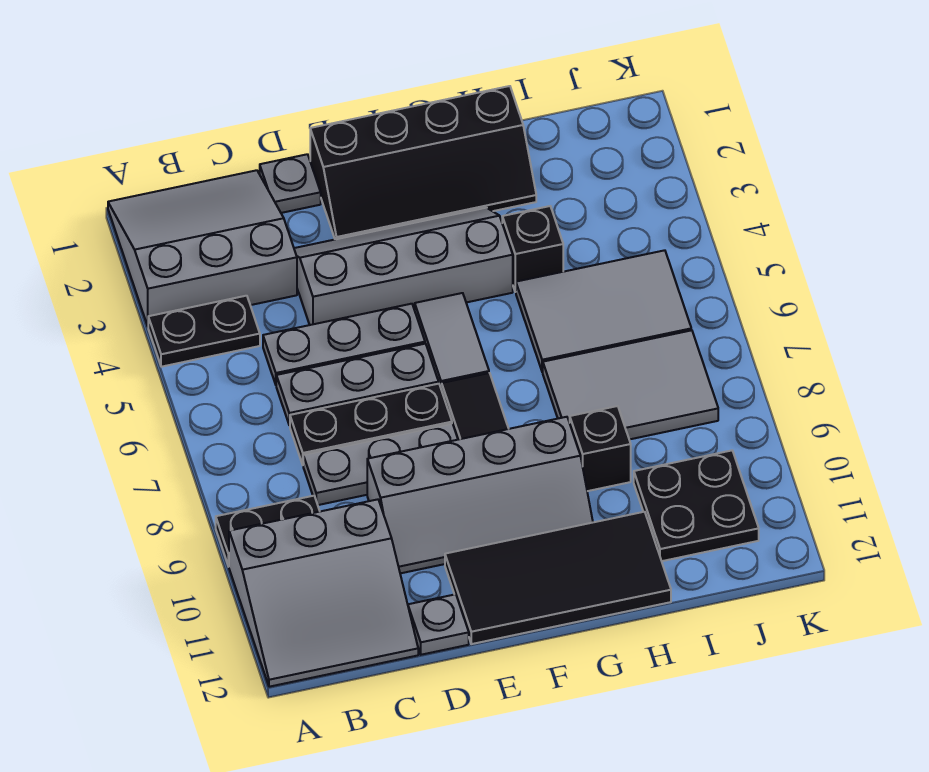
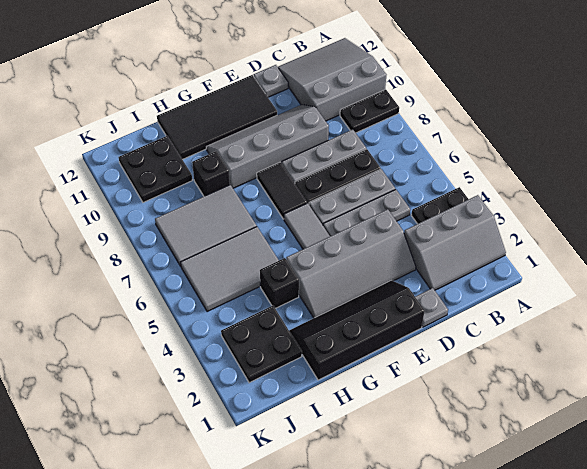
grey slope A1:C3 level 1 top 3 -> grey slope A2:C3 level 1 top 3
none -> black plate I2:J3 level 1

